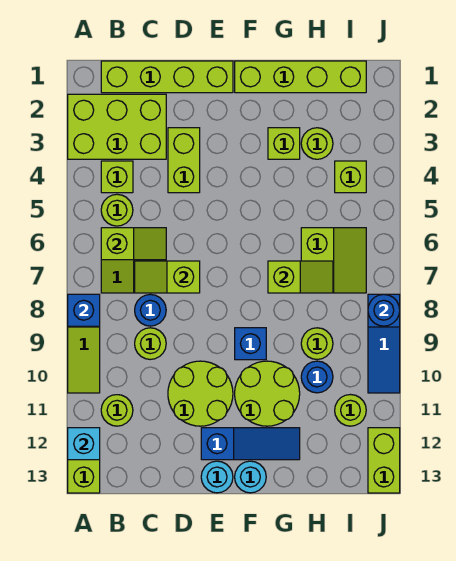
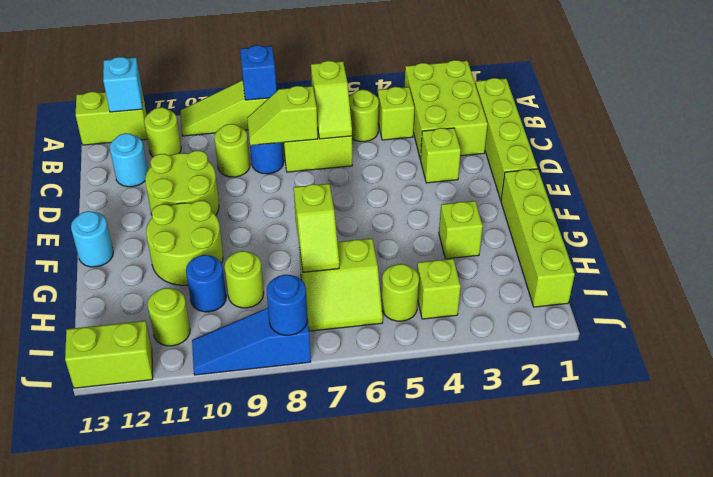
lime slope C7:D7 level 2 top D -> lime slope C7:C8 level 2 top 7
lime brick D3:D4 level 1 -> lime brick D3 level 1
blue slope E12:G12 level 1 top E -> none
cyan round brick E13 level 1 -> cyan round brick C12 level 1
blue brick F9 level 1 -> none
lime round brick H3 level 1 -> lime round brick I5 level 1

